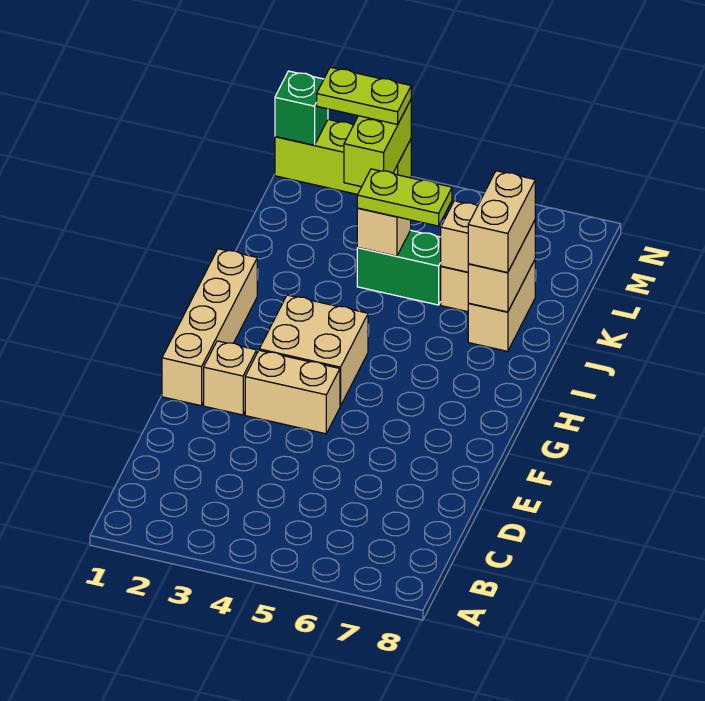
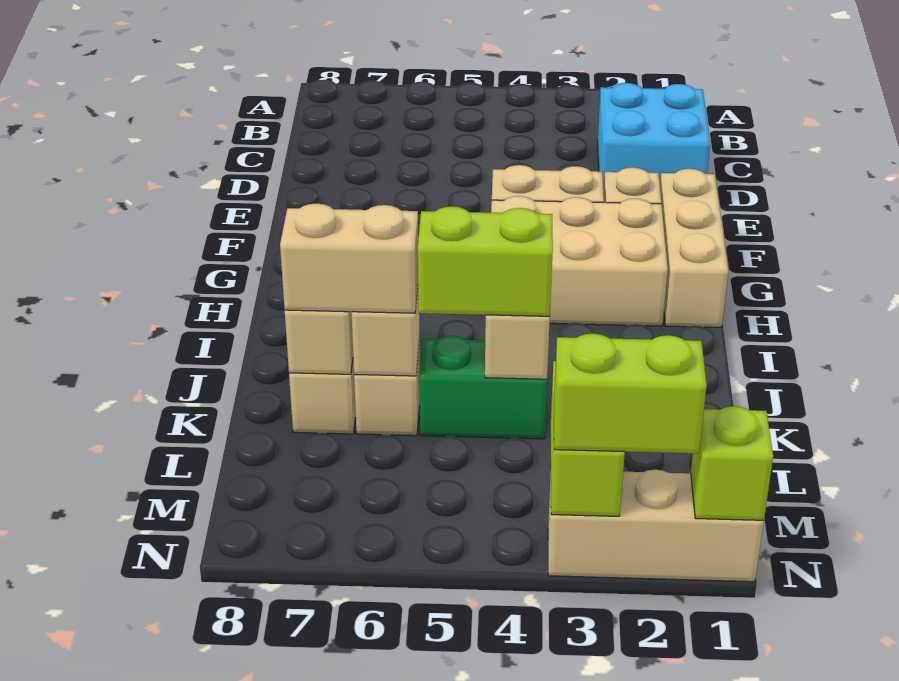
none -> cyan brick C1:D2 level 1
tan brick F1:I1 level 1 -> tan brick F1:H1 level 1
tan brick G3:H4 level 1 -> tan brick G2:H4 level 1
tan brick J7:K7 level 3 -> tan brick K6:K7 level 3
lime plate K4:K5 level 3 -> lime brick K4:K5 level 3
lime brick N1:N3 level 1 -> tan brick N1:N3 level 1
green brick N1 level 2 -> lime brick N1 level 2
lime plate N2:N3 level 3 -> lime brick N2:N3 level 3

